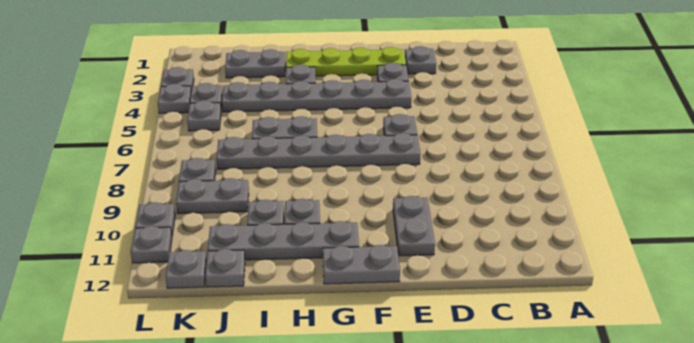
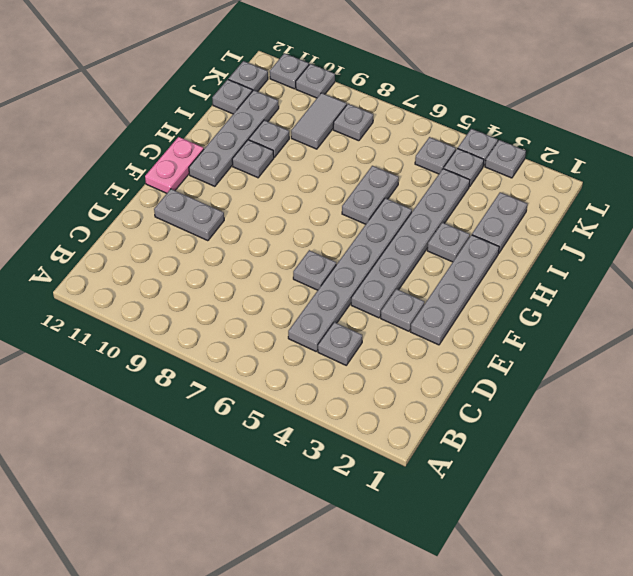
grey plate D2 level 1 -> grey plate C4 level 1
lime plate E2:H2 level 1 -> grey plate E2:H2 level 1
grey plate E7:J7 level 1 -> grey plate C5:H5 level 1
grey plate F12:G12 level 1 -> pink plate F12:G12 level 1
grey plate J9:K9 level 1 -> grey tile J9:K9 level 1

